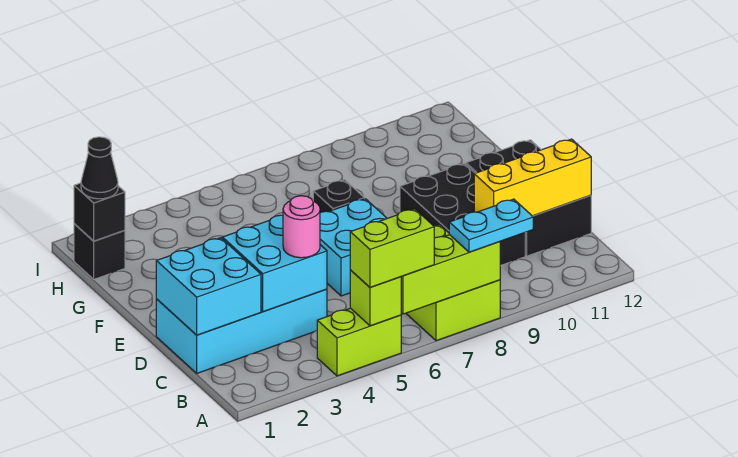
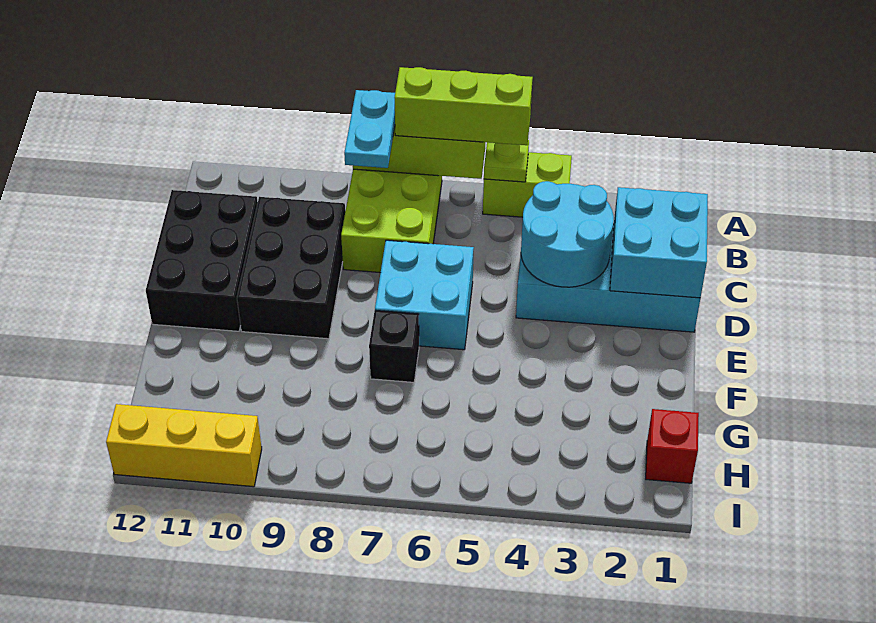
lime brick A5 level 2 -> lime plate A5 level 2
lime brick A5:A6 level 3 -> lime brick A5:A7 level 3
cyan plate A8:A9 level 3 -> cyan plate A8:B8 level 3
cyan brick C3:D4 level 2 -> cyan round brick C3:D4 level 2
pink round brick C4 level 3 -> none
yellow brick C10:C12 level 2 -> yellow brick I10:I12 level 1
black brick H1 level 1 -> red brick H1 level 1
black brick H1 level 2 -> none
black cone H1 level 3 -> none

